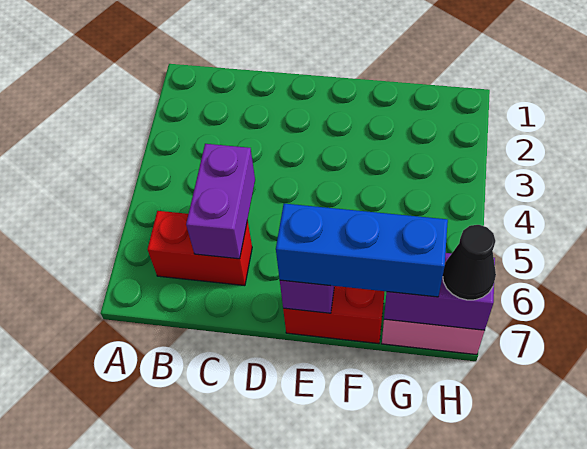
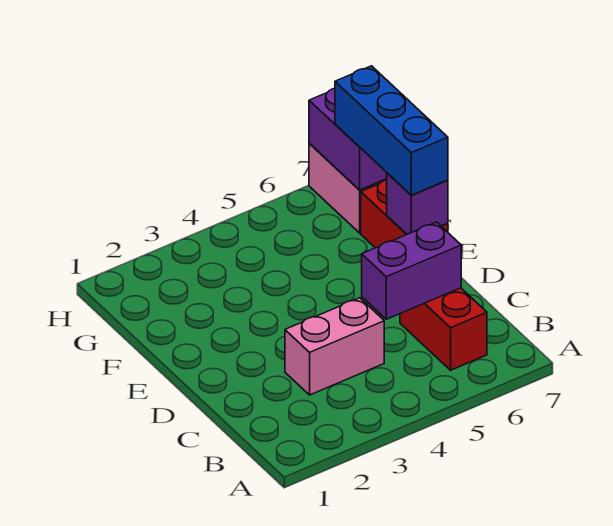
none -> pink brick C3:C4 level 1
black cone H7 level 3 -> none

